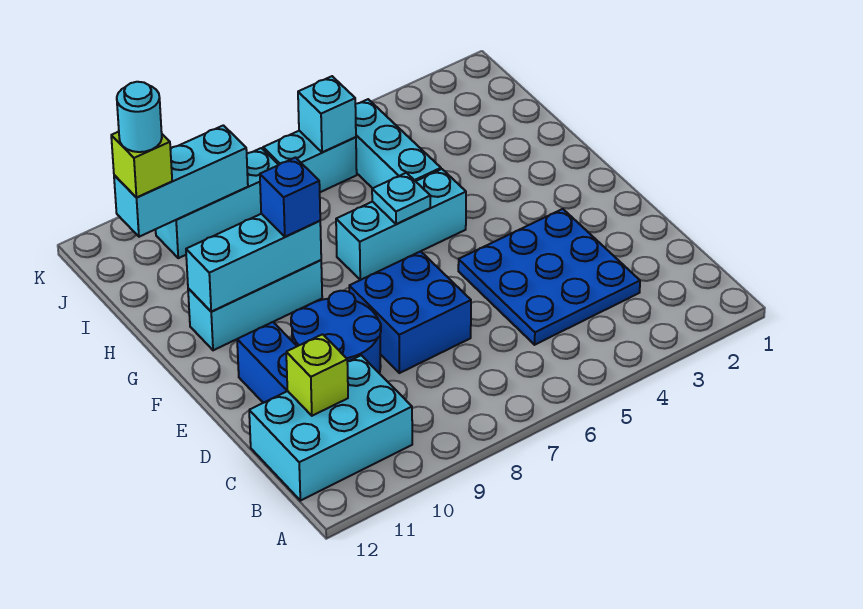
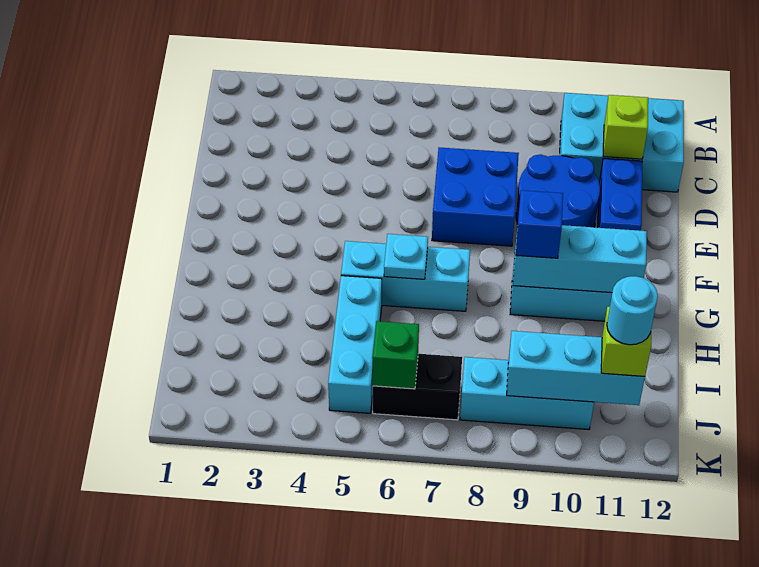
blue plate C3:E5 level 1 -> none
cyan brick J6:J7 level 1 -> black brick J6:J7 level 1
cyan brick J6 level 2 -> green brick J6 level 2

